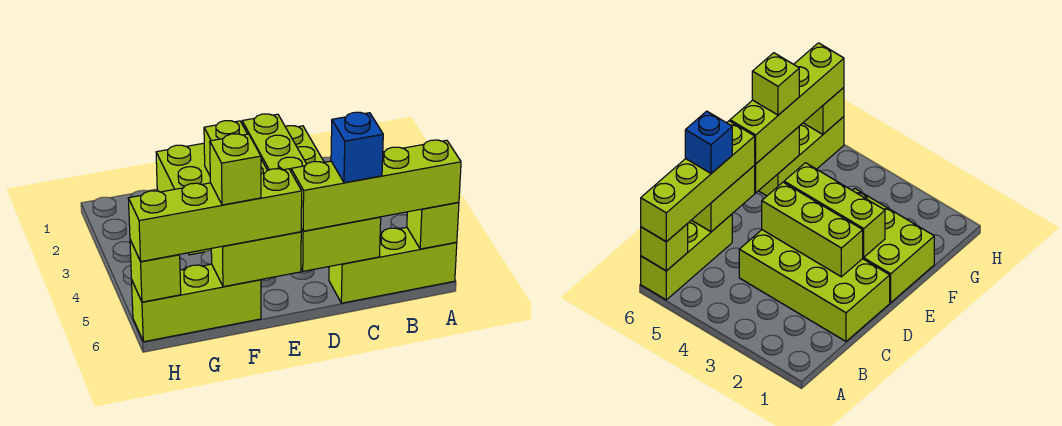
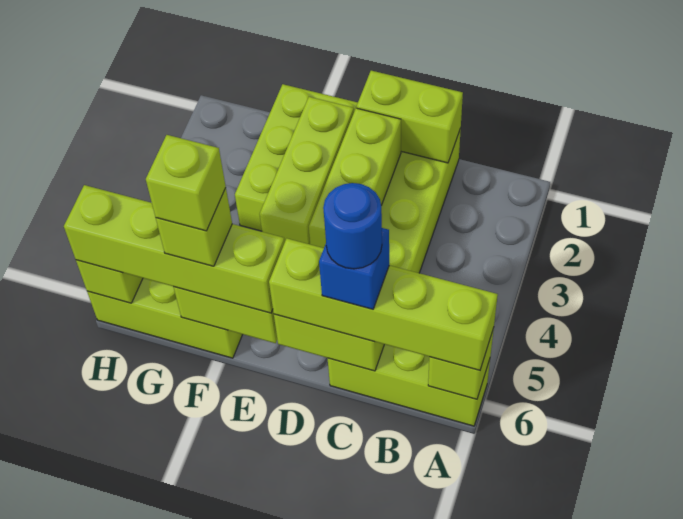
none -> lime brick C1:D1 level 2
none -> blue round brick C6 level 5
none -> lime brick F6 level 5

